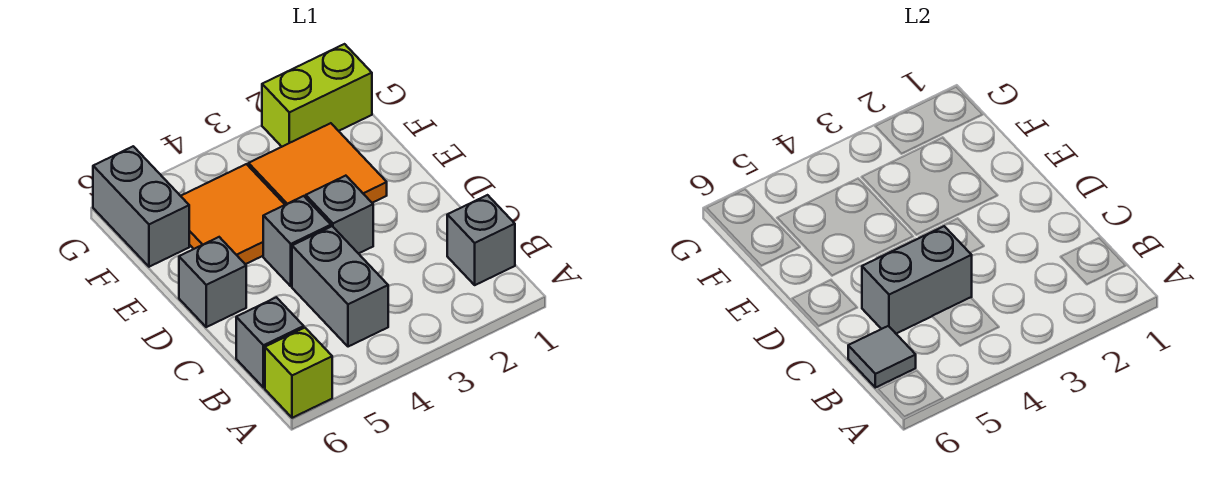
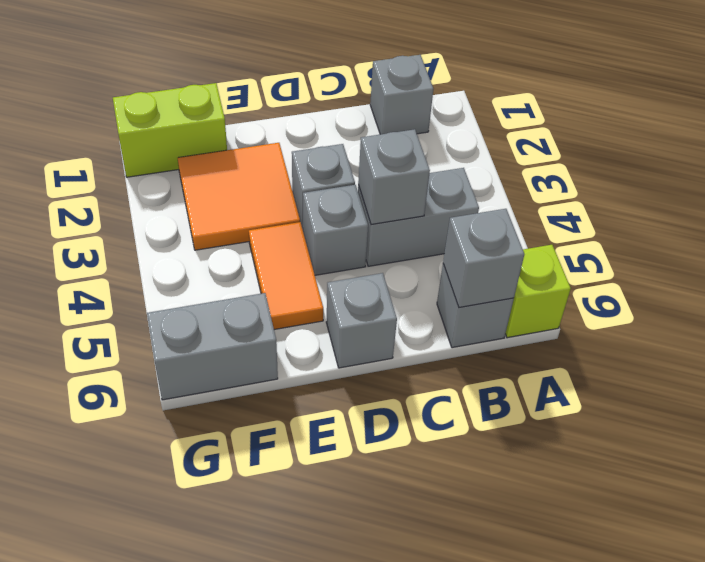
grey tile B6 level 2 -> grey brick B6 level 2
grey brick C4:C5 level 2 -> grey brick C4 level 2
orange tile E4:F5 level 1 -> orange tile E4:E5 level 1
lime brick G1:G2 level 1 -> lime brick F1:G1 level 1

